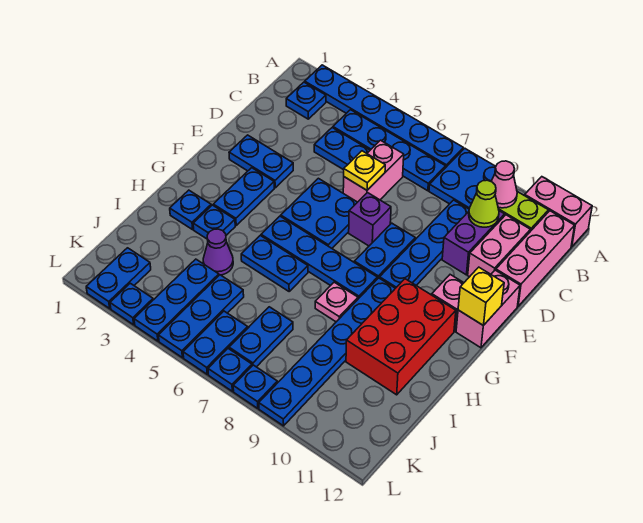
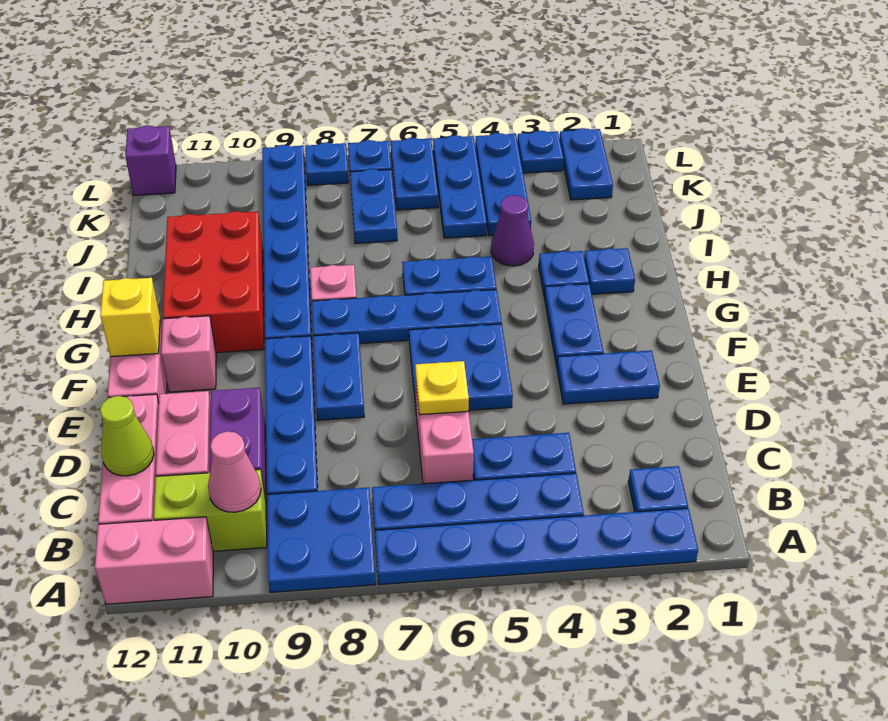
lime cone C10 level 2 -> lime cone C12 level 2
purple brick E7 level 1 -> purple brick L12 level 1

